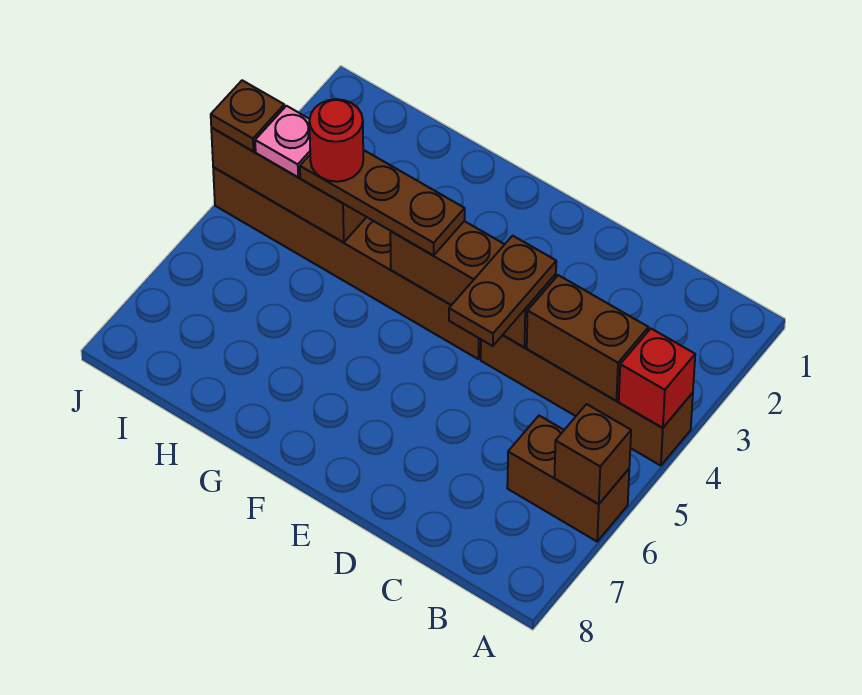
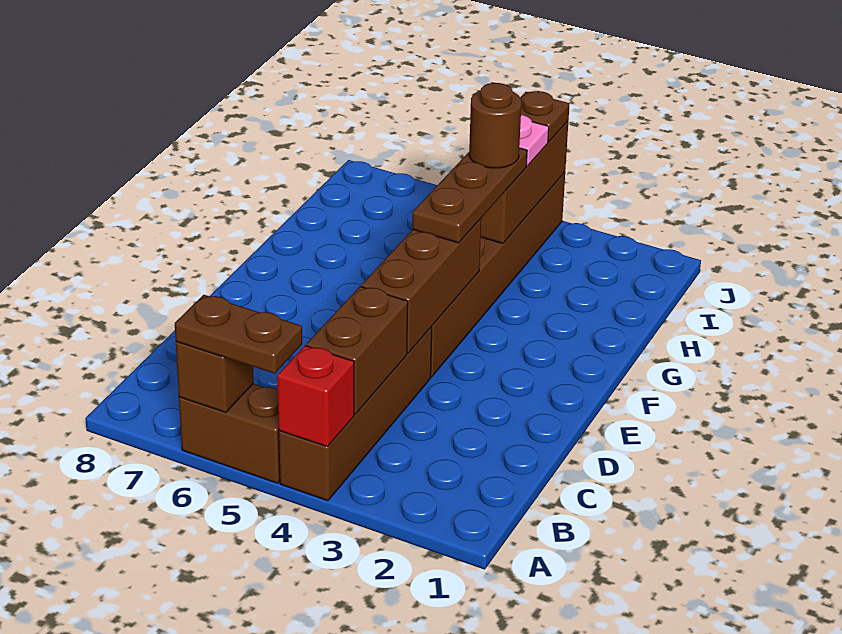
brown brick A6:B6 level 1 -> brown brick A5:A6 level 1
brown plate D4:D5 level 3 -> brown plate A5:A6 level 3
red round brick H4 level 4 -> brown round brick H4 level 4

